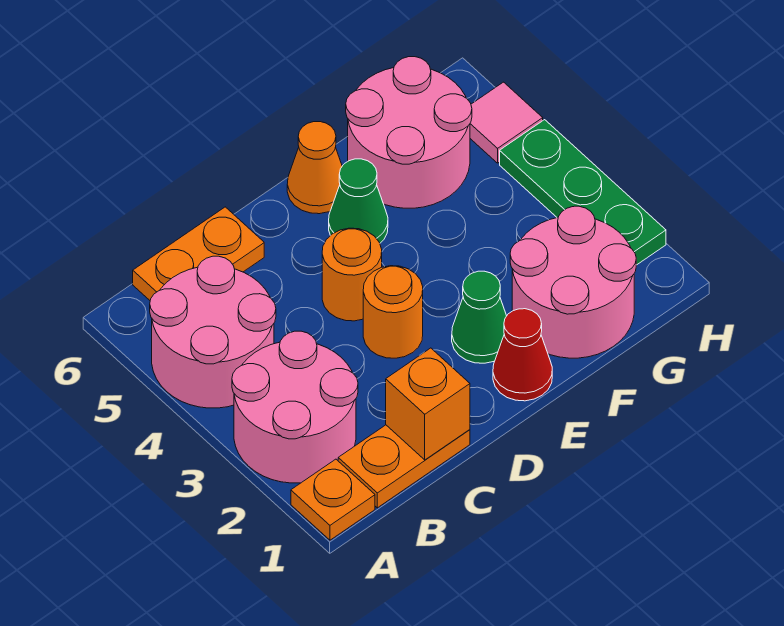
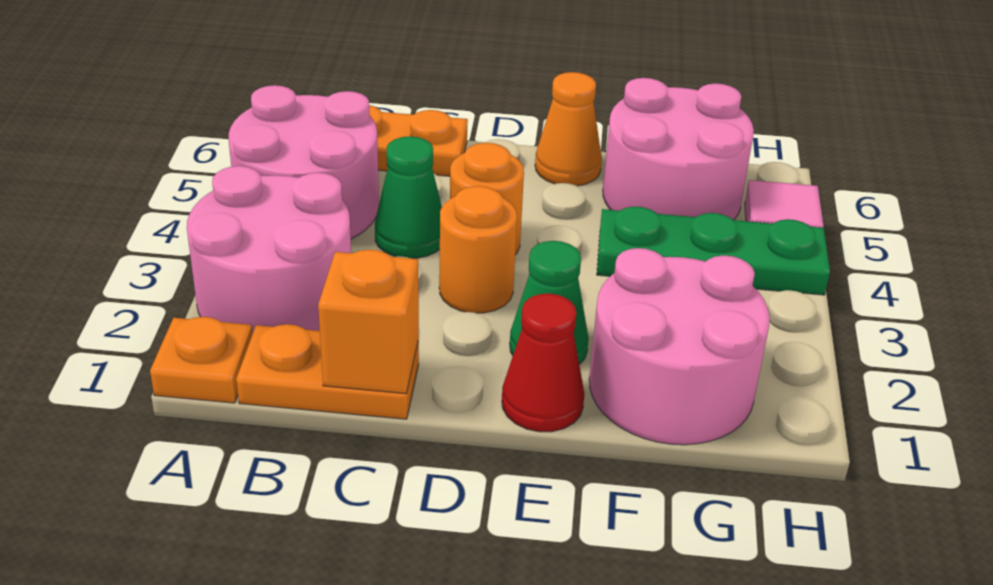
green cone E5 level 1 -> green cone C4 level 1
green plate H2:H4 level 1 -> green plate F4:H4 level 1

